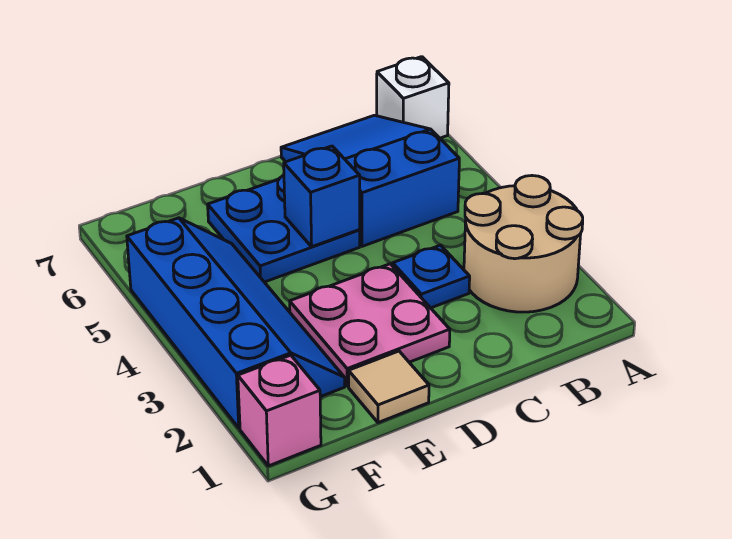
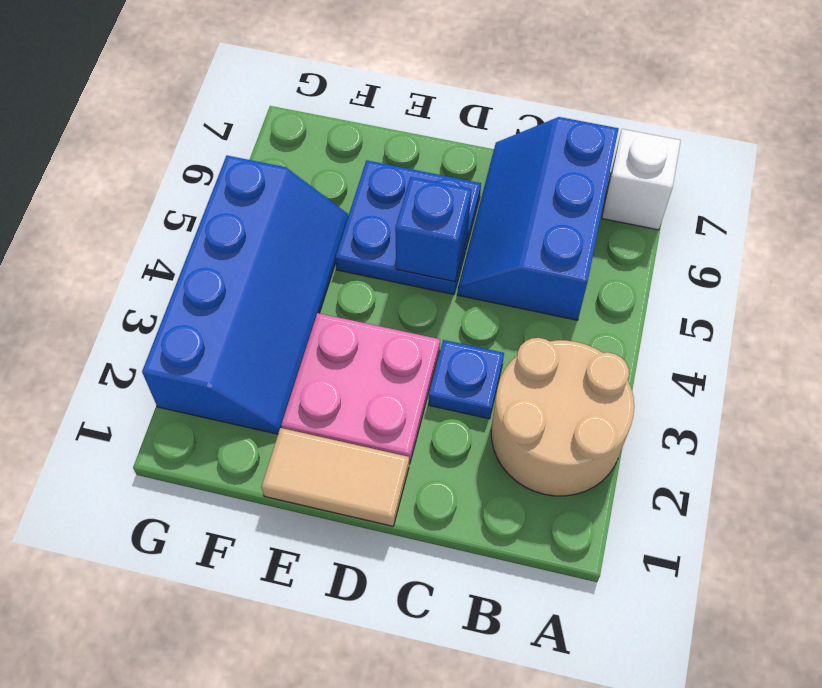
blue slope B5:C7 level 1 top 5 -> blue slope B5:C7 level 1 top B
tan tile E1 level 1 -> tan tile D1:E1 level 1
pink brick G1 level 1 -> none

